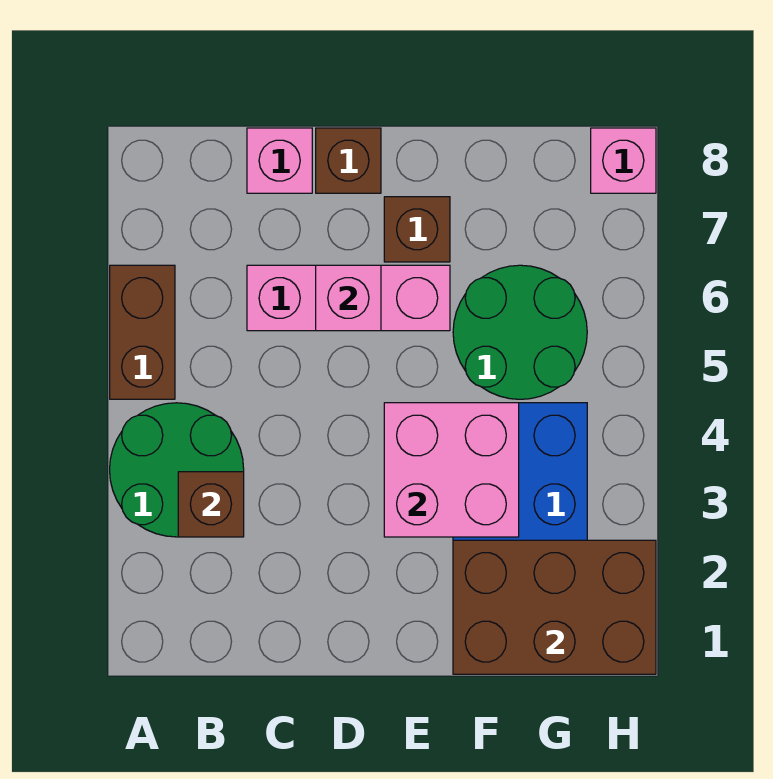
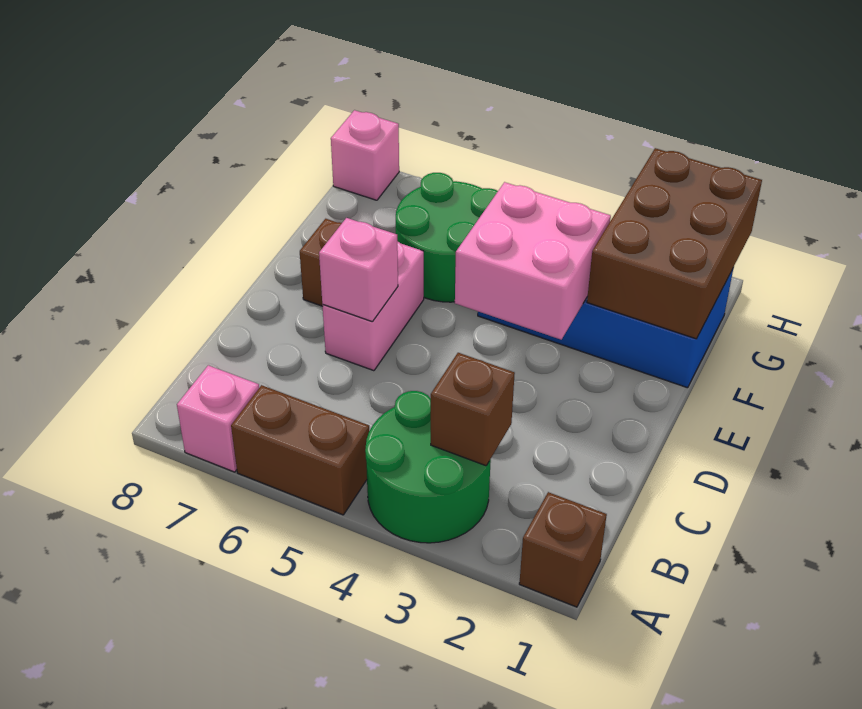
pink brick C6:E6 level 1 -> pink brick D6:E6 level 1
pink brick C8 level 1 -> pink brick A7 level 1
brown brick D8 level 1 -> brown brick A1 level 1

